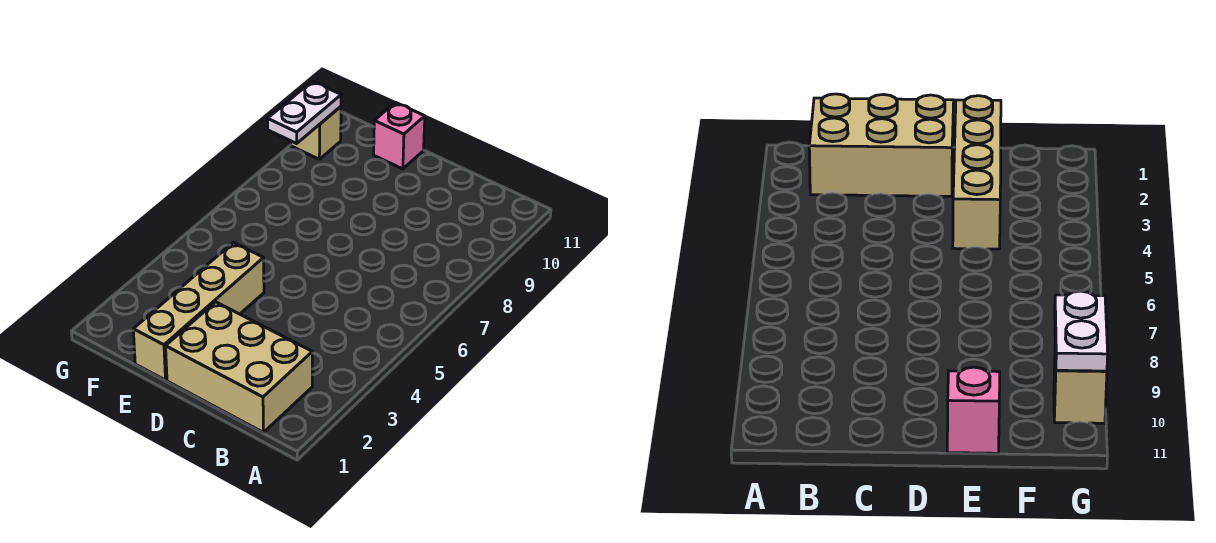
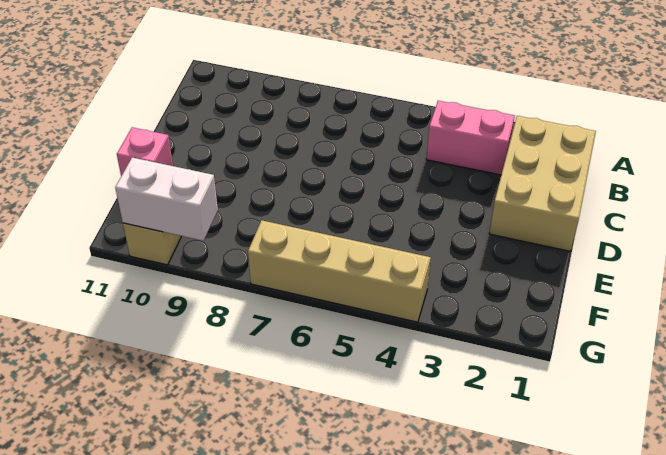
none -> pink brick B3:B4 level 1
tan brick E1:E4 level 1 -> tan brick G4:G7 level 1
white plate G9:G10 level 2 -> white brick G9:G10 level 2

